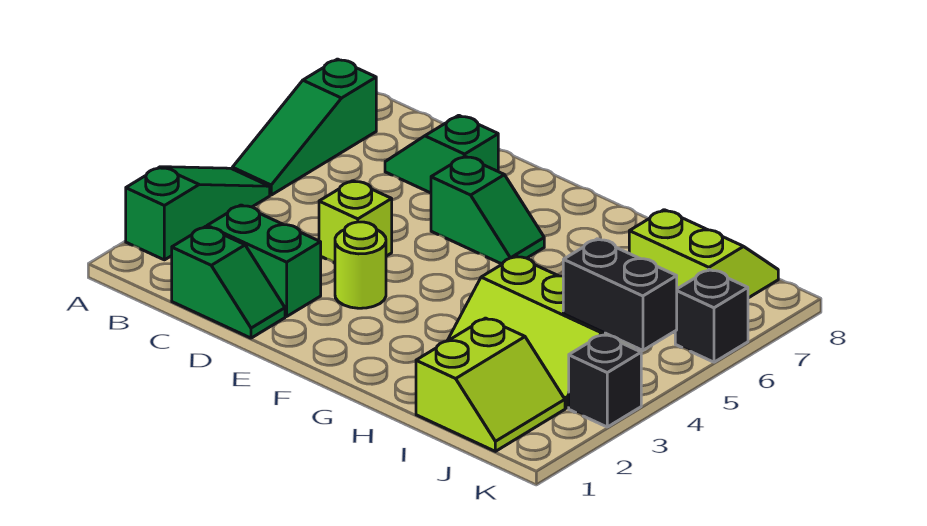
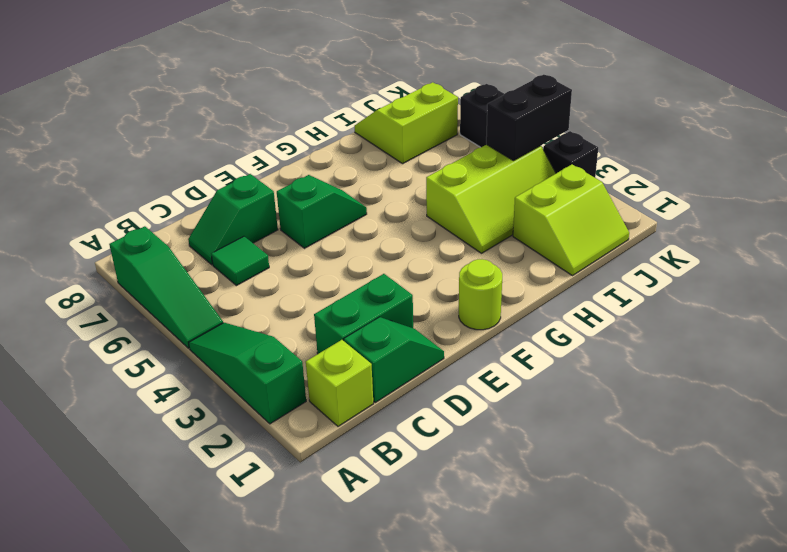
none -> green tile C6 level 1
lime brick D4 level 1 -> lime brick B1 level 1
lime round brick E3 level 1 -> lime round brick F1 level 1
lime slope I1:J2 level 1 top I -> lime slope I1:J2 level 1 top 2

